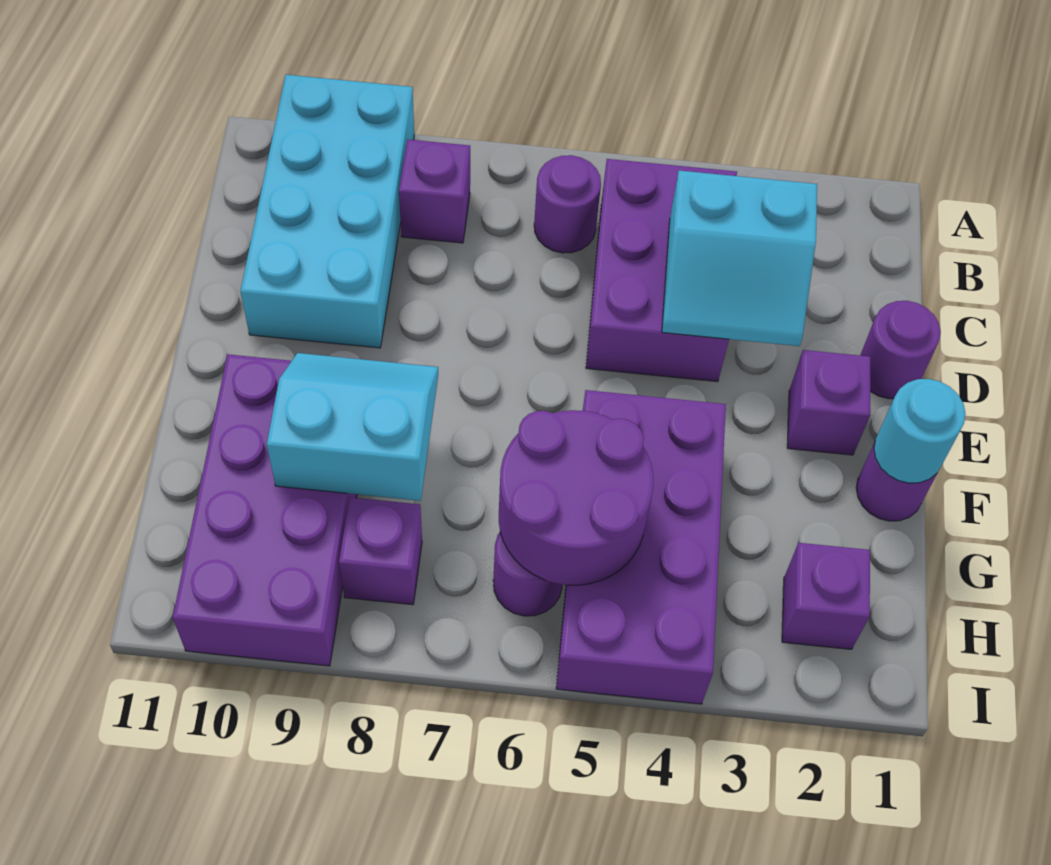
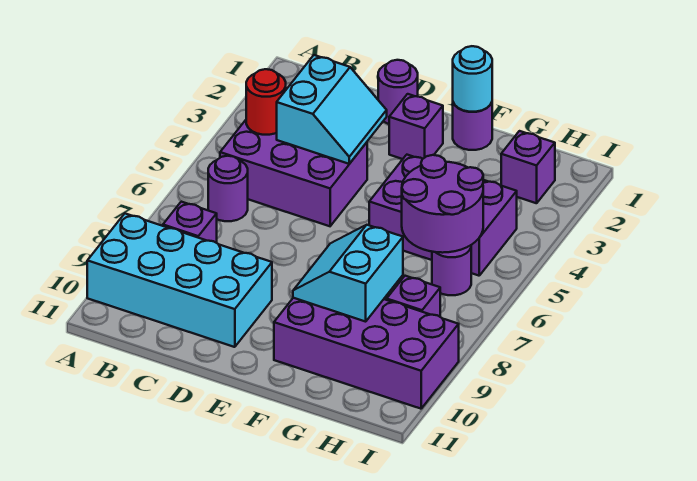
none -> red round brick B4 level 2
purple brick F4:I5 level 1 -> purple brick F4:H5 level 1

